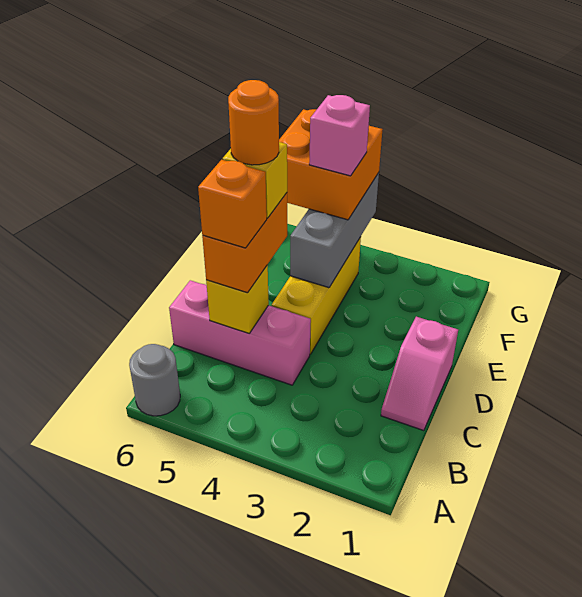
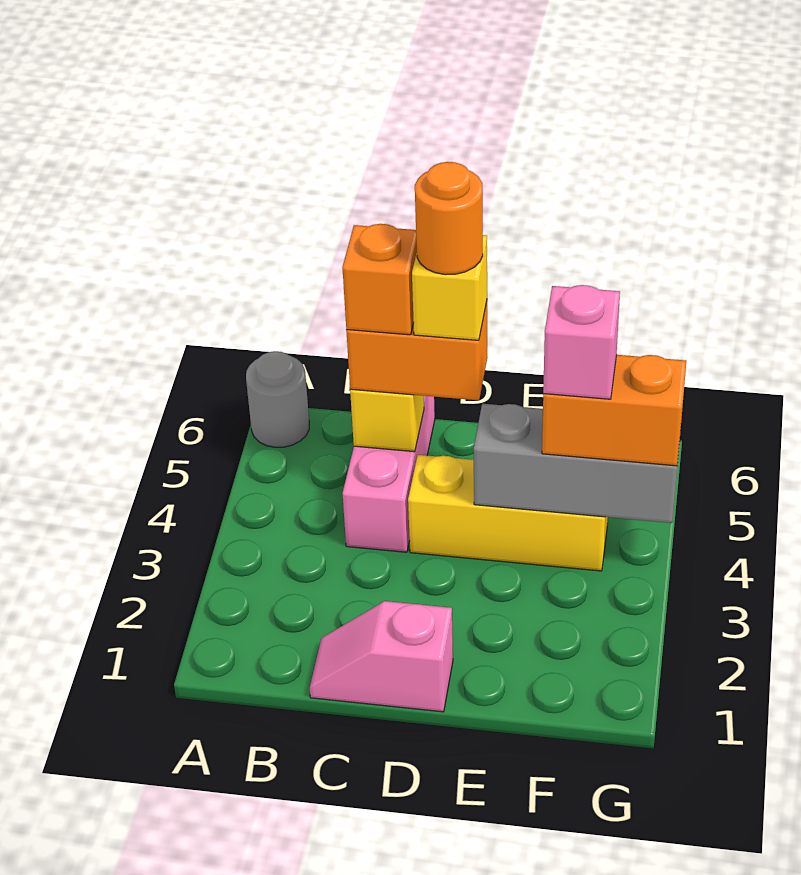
orange brick F4:G5 level 3 -> orange brick F4:G4 level 3

